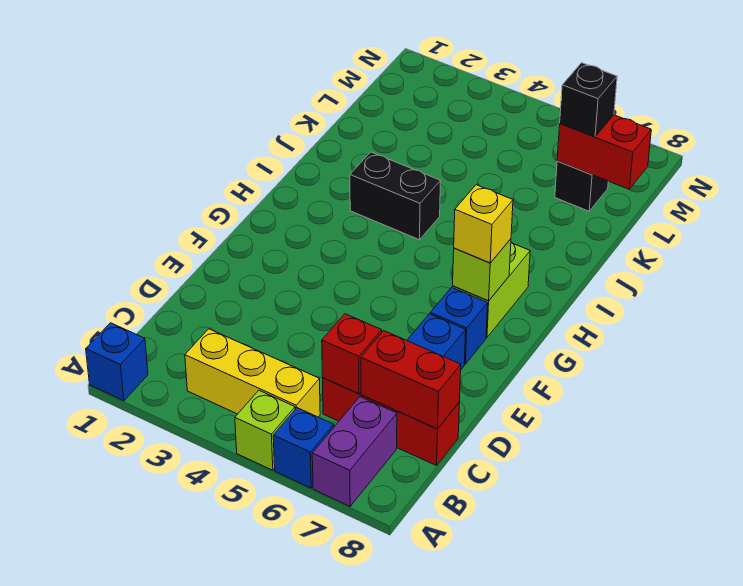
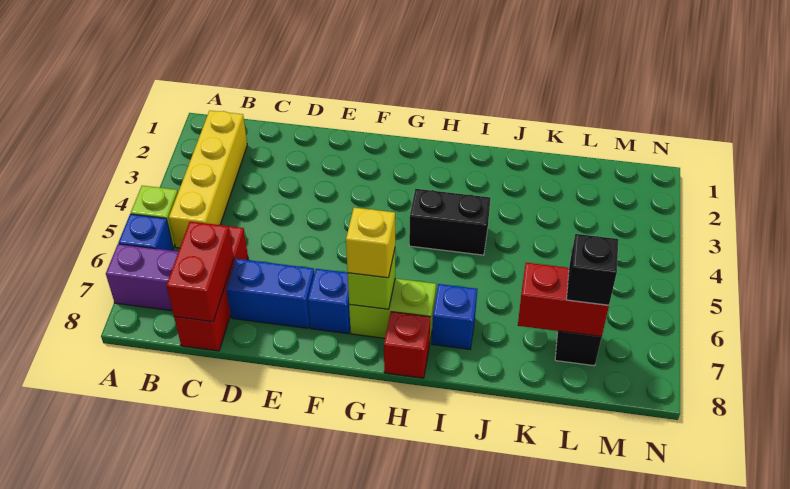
blue brick A1 level 1 -> blue brick I7 level 1
yellow brick B3:B5 level 1 -> yellow brick B2:B5 level 1
red brick C6 level 2 -> red brick H8 level 1
black brick I3:I4 level 1 -> black brick H4:I4 level 1
red brick L7:L8 level 2 -> red brick K7:L7 level 2

